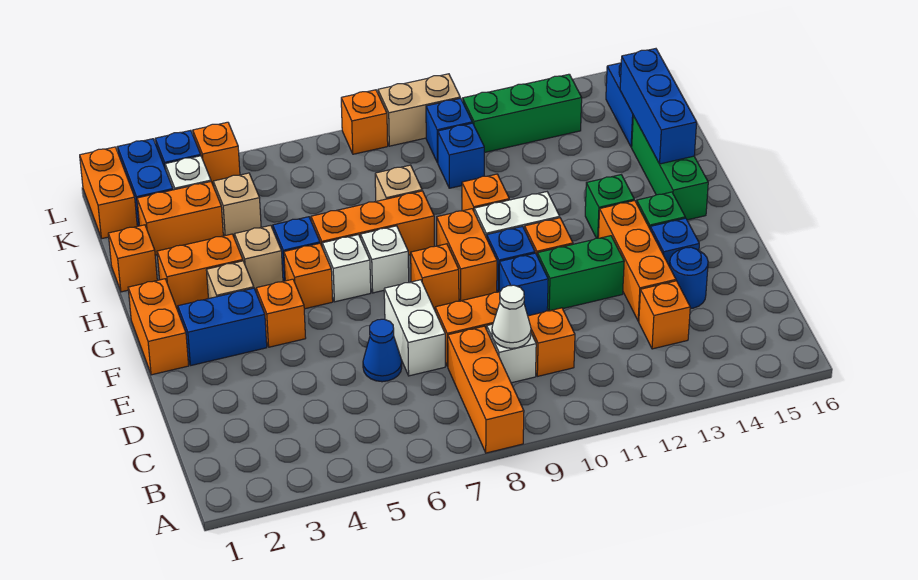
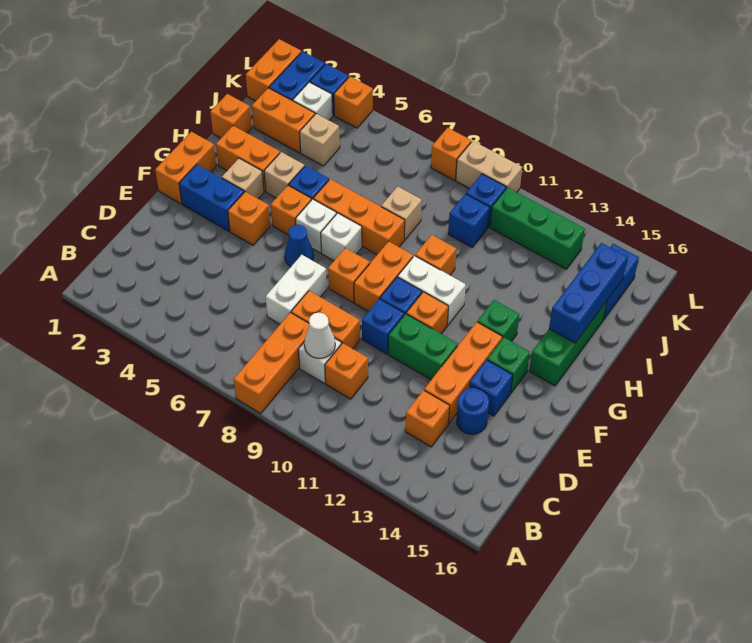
blue cone D6 level 1 -> blue cone F6 level 1

